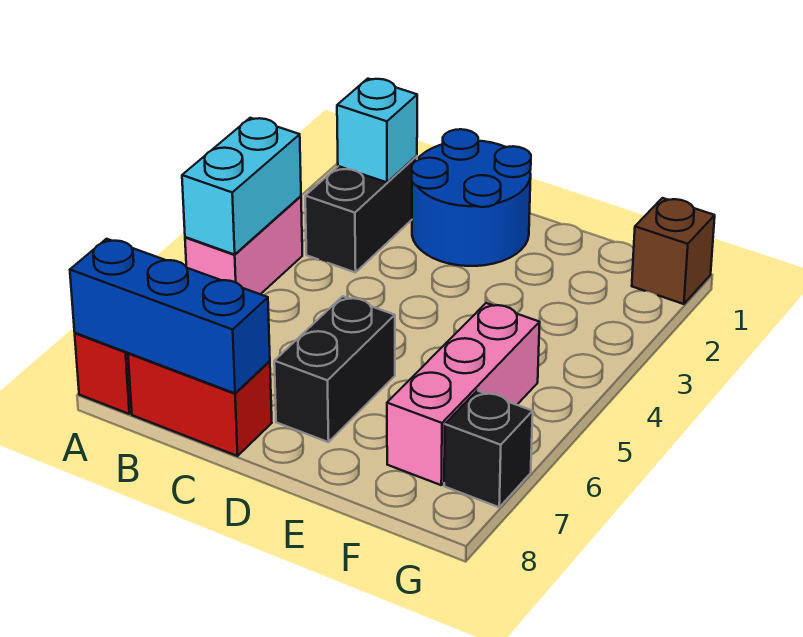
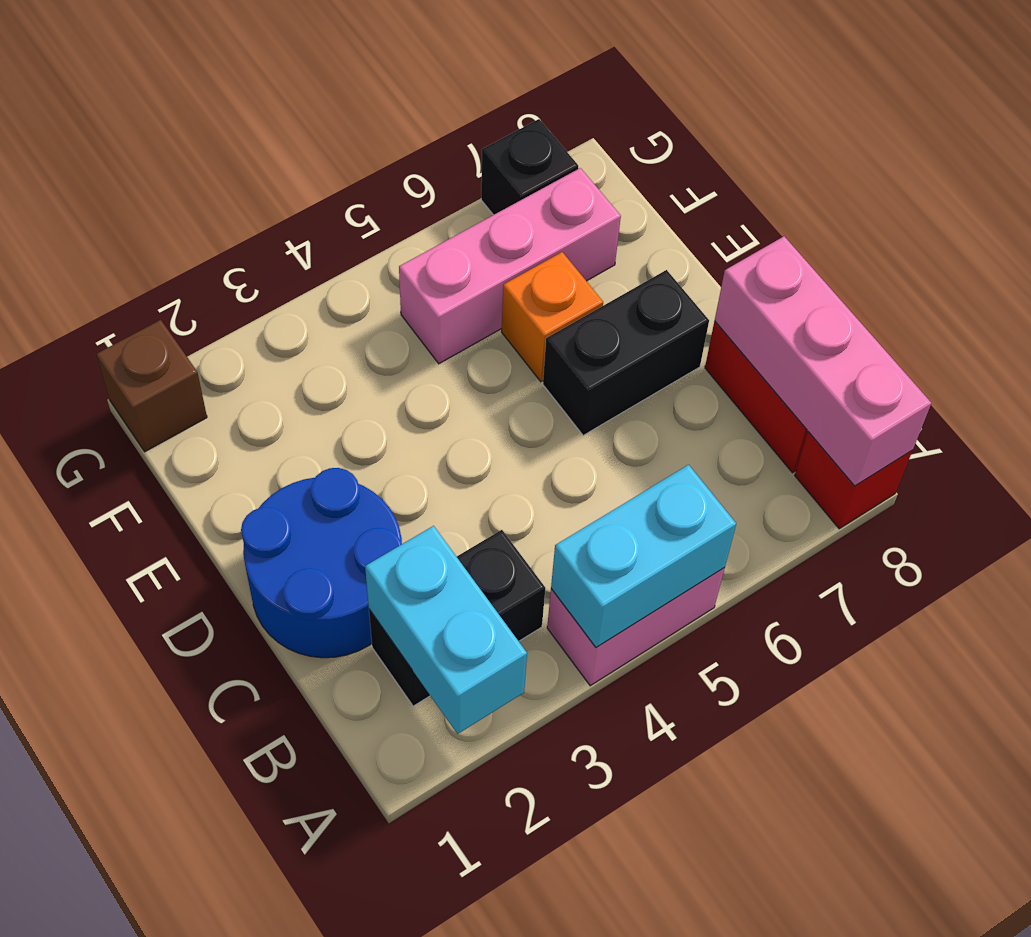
blue brick A8:C8 level 2 -> pink brick A8:C8 level 2
cyan brick B2 level 2 -> cyan brick A2:B2 level 2
none -> orange brick E6 level 1

